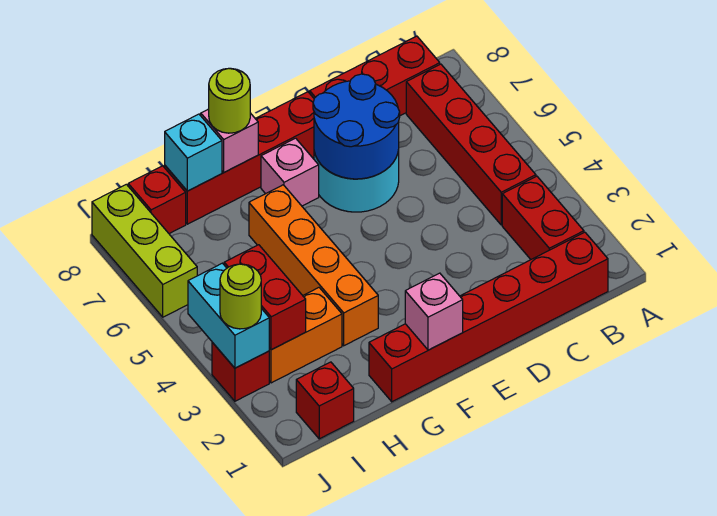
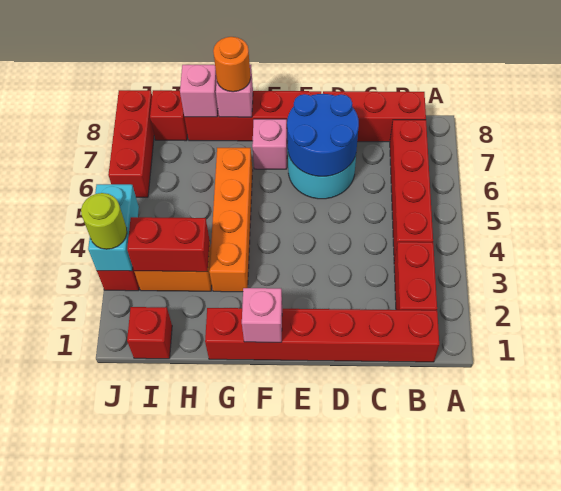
lime round brick G8 level 3 -> orange round brick G8 level 3
cyan brick H8 level 2 -> pink brick H8 level 2
red brick I3:I4 level 2 -> red brick H3:I3 level 2
lime brick J6:J8 level 1 -> red brick J6:J8 level 1

